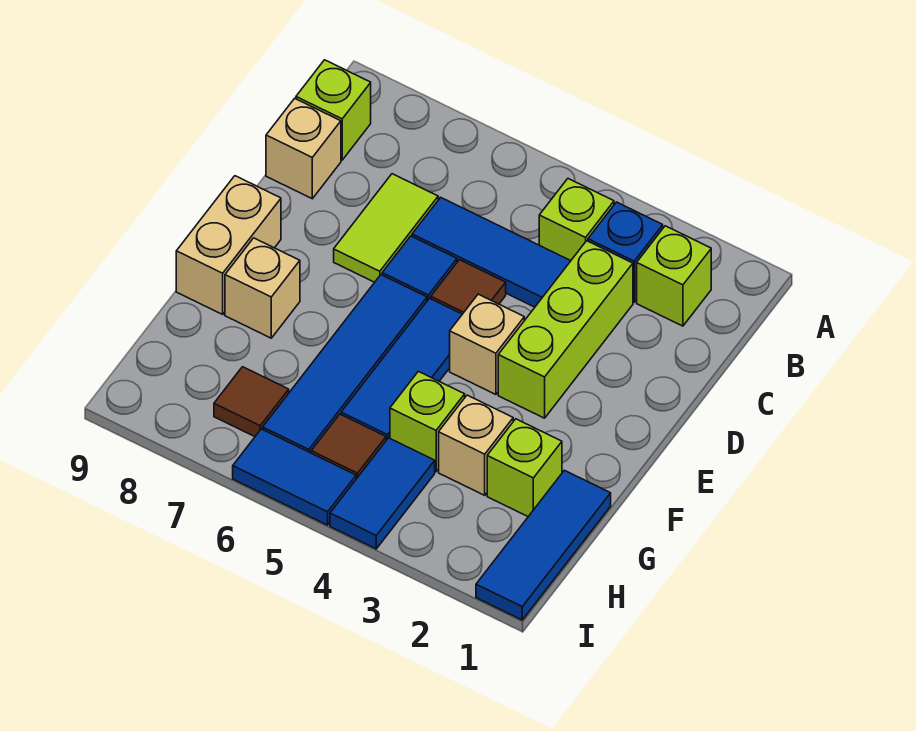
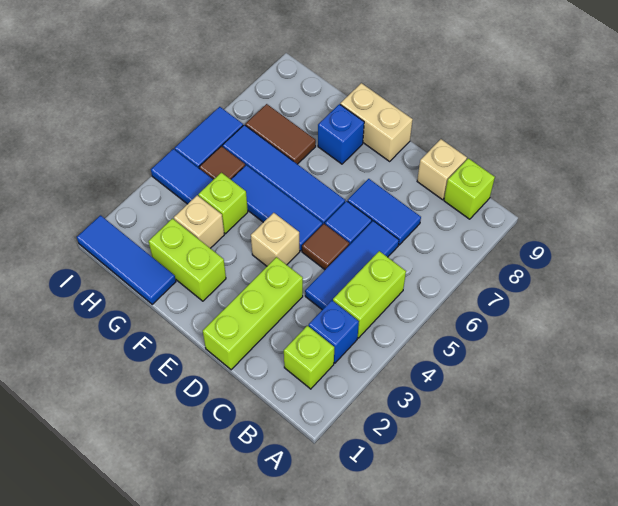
lime brick B4 level 1 -> lime brick B4:B5 level 1
lime brick C3:E3 level 1 -> lime brick D1:D3 level 1
lime tile C7:D7 level 1 -> blue tile C7:D7 level 1
tan brick F8 level 1 -> blue brick F8 level 1
lime brick G2 level 1 -> lime brick F2:G2 level 1
brown tile H7 level 1 -> brown tile G7:H7 level 1

